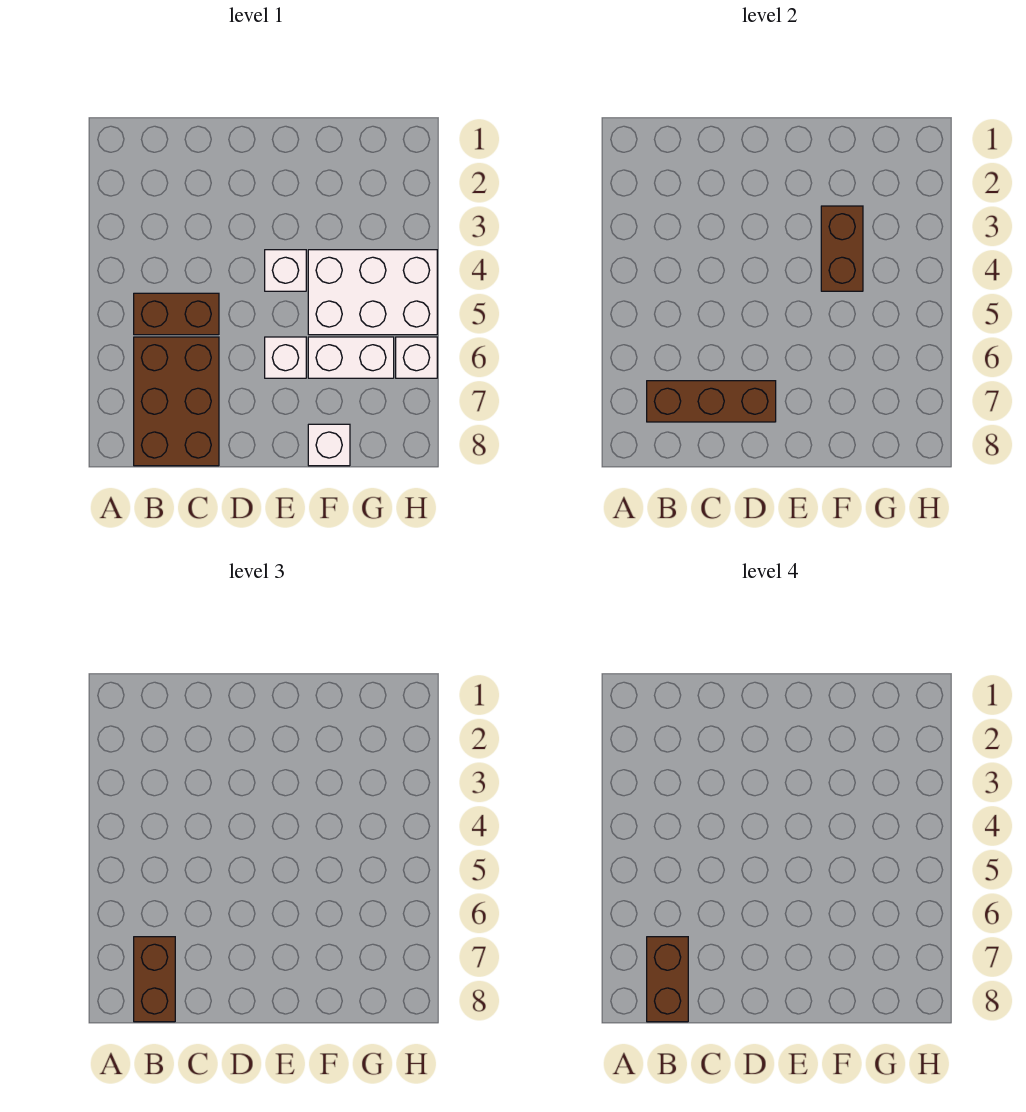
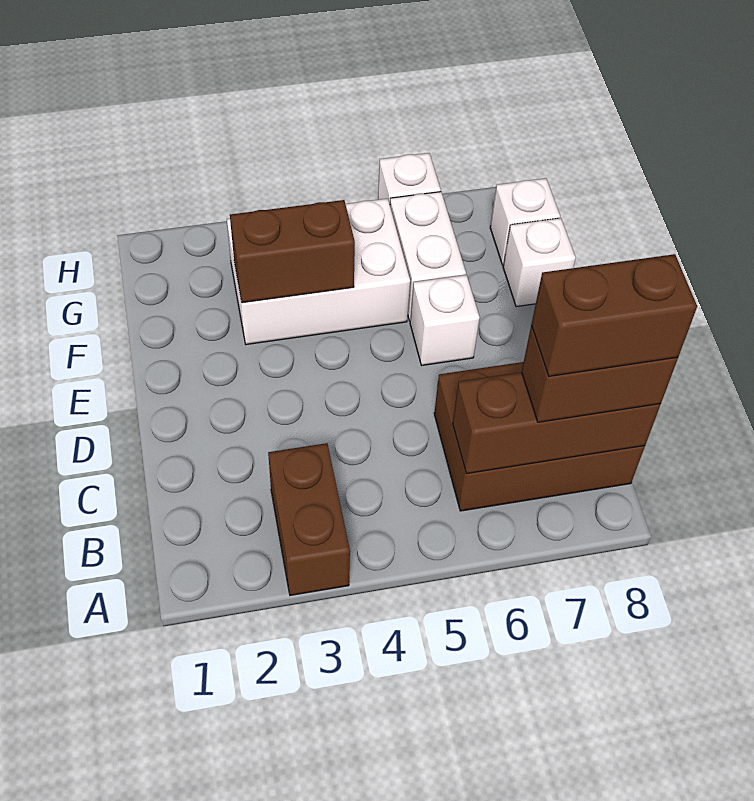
brown brick B5:C5 level 1 -> brown brick A3:B3 level 1
brown brick B7:D7 level 2 -> brown brick B6:B8 level 2
white brick E4 level 1 -> white brick G8 level 1
white brick F4:H5 level 1 -> white brick F3:G5 level 1

